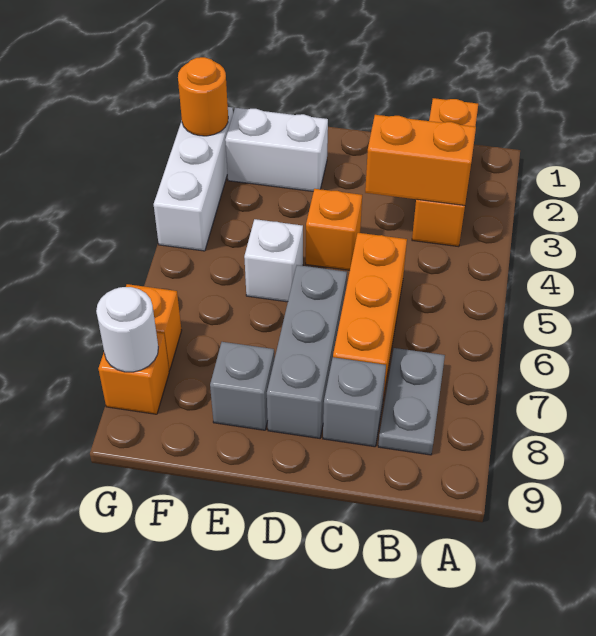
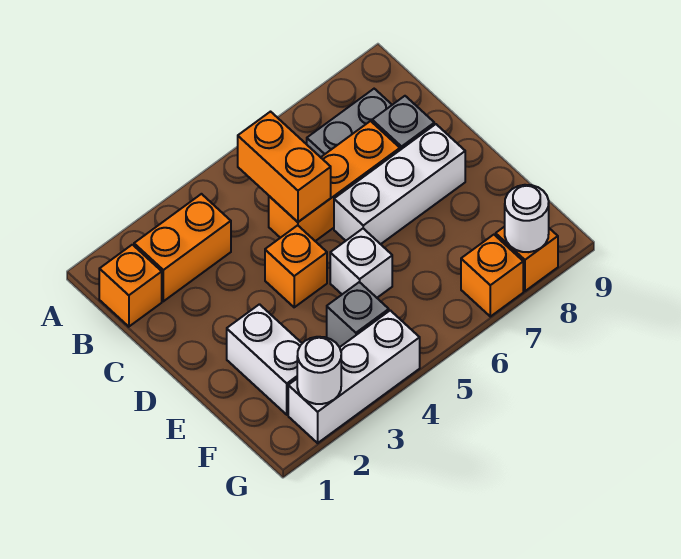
orange brick B3:C3 level 2 -> orange brick B5:C5 level 2
grey brick D6:D8 level 1 -> white brick D6:D8 level 1
grey brick E8 level 1 -> grey brick F4 level 1
orange round brick G2 level 2 -> white round brick G2 level 2

